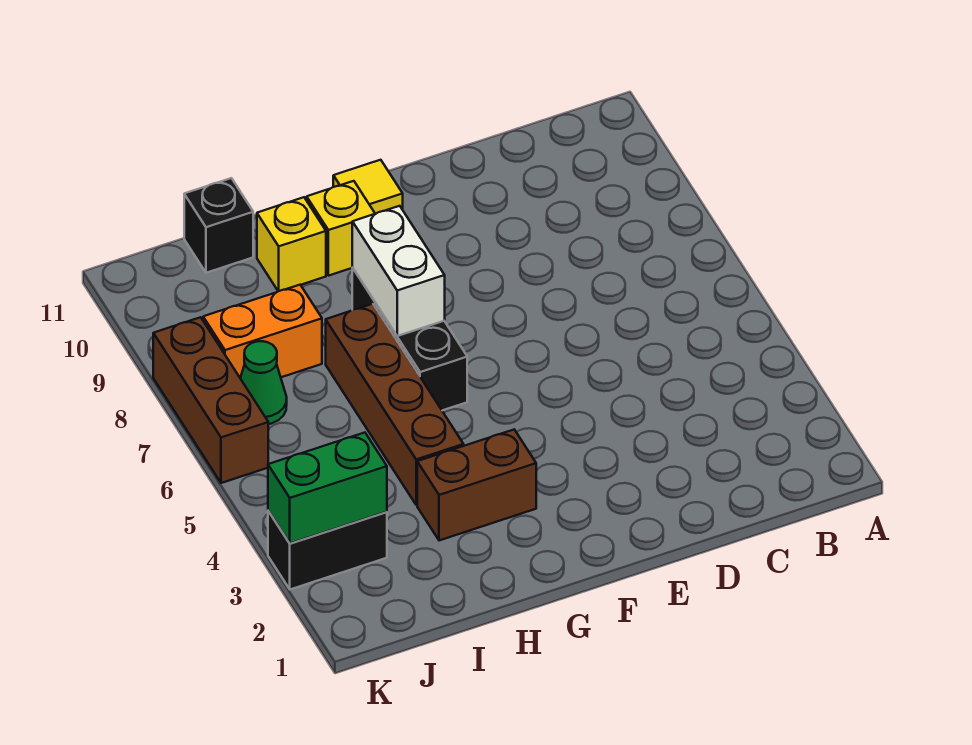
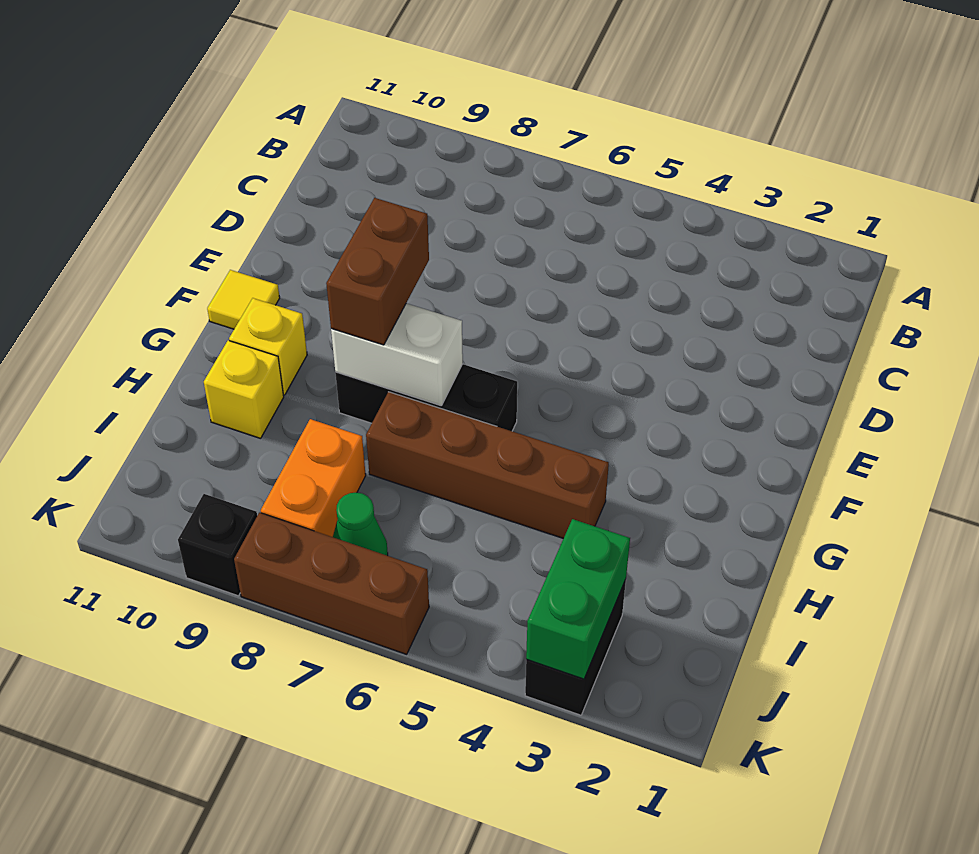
brown brick G3:H3 level 1 -> brown brick F8:G8 level 3
black brick I11 level 1 -> black brick K9 level 1

